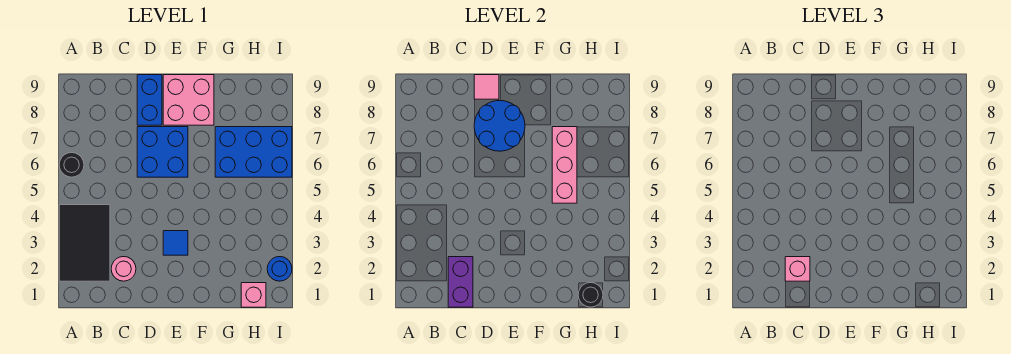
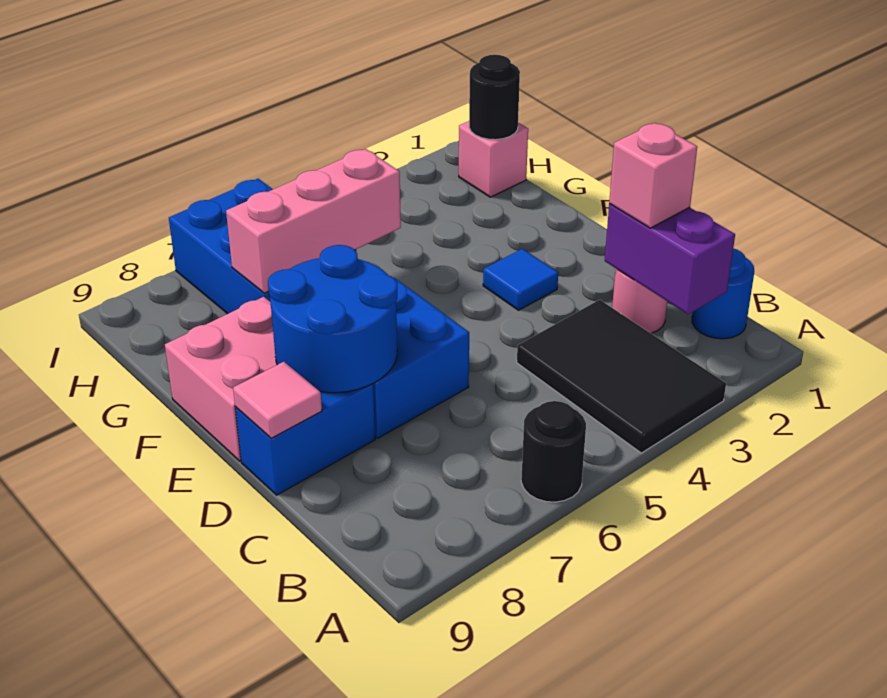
black tile A2:B4 level 1 -> black tile A3:C4 level 1
purple brick C1:C2 level 2 -> purple brick B2:C2 level 2
blue round brick I2 level 1 -> blue round brick B1 level 1

